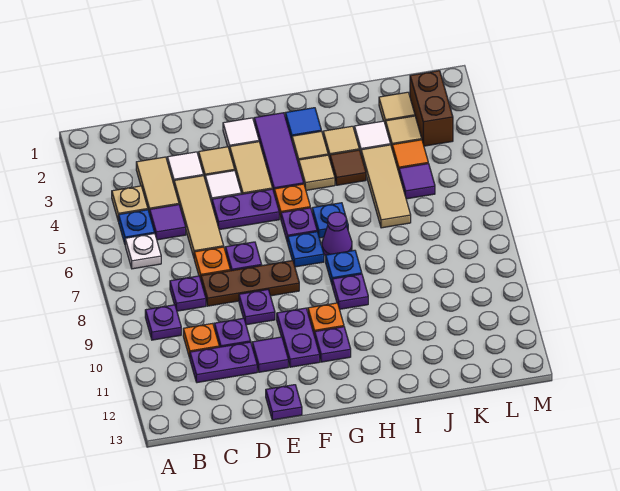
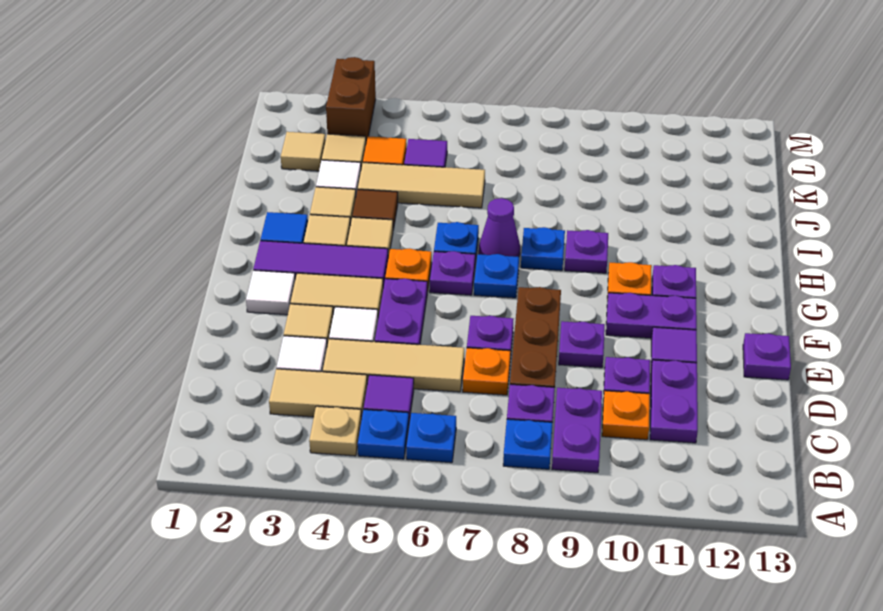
white plate B6 level 1 -> blue plate B6 level 1
none -> blue plate B8 level 1
purple plate B9 level 1 -> purple plate B9:C9 level 1
brown brick L2:L3 level 1 -> brown brick L3:M3 level 1

